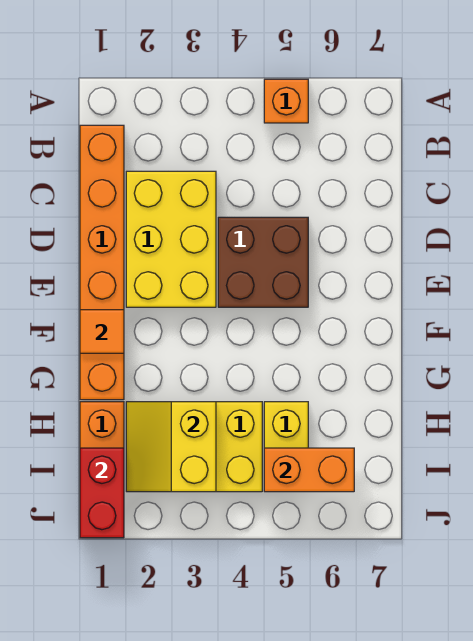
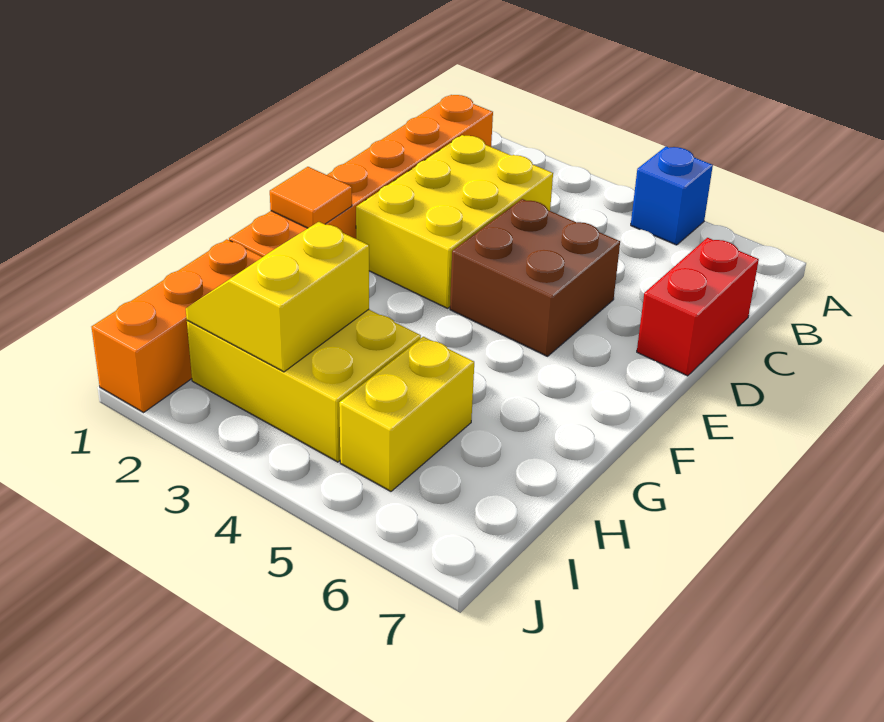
orange brick A5 level 1 -> blue brick A5 level 1
red brick I1:J1 level 2 -> red brick C7:D7 level 1
orange brick I5:I6 level 2 -> none

